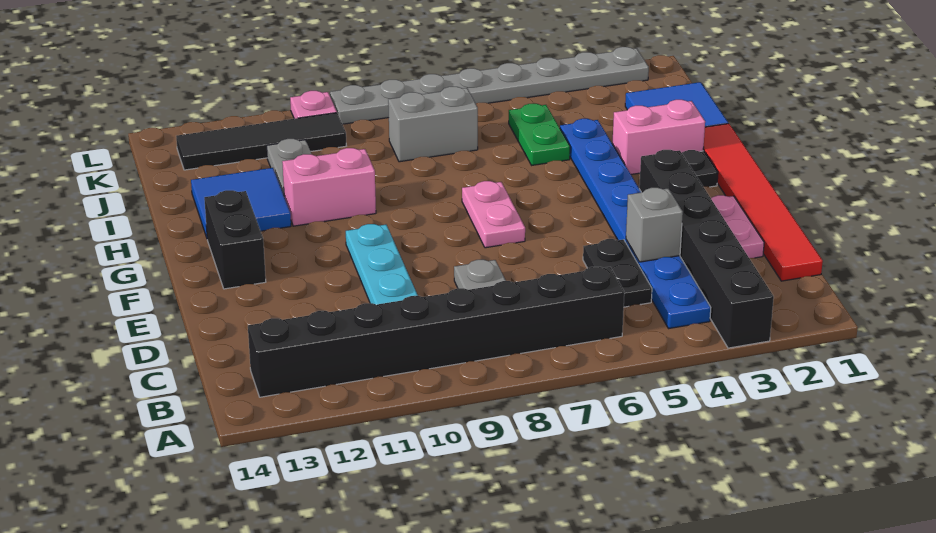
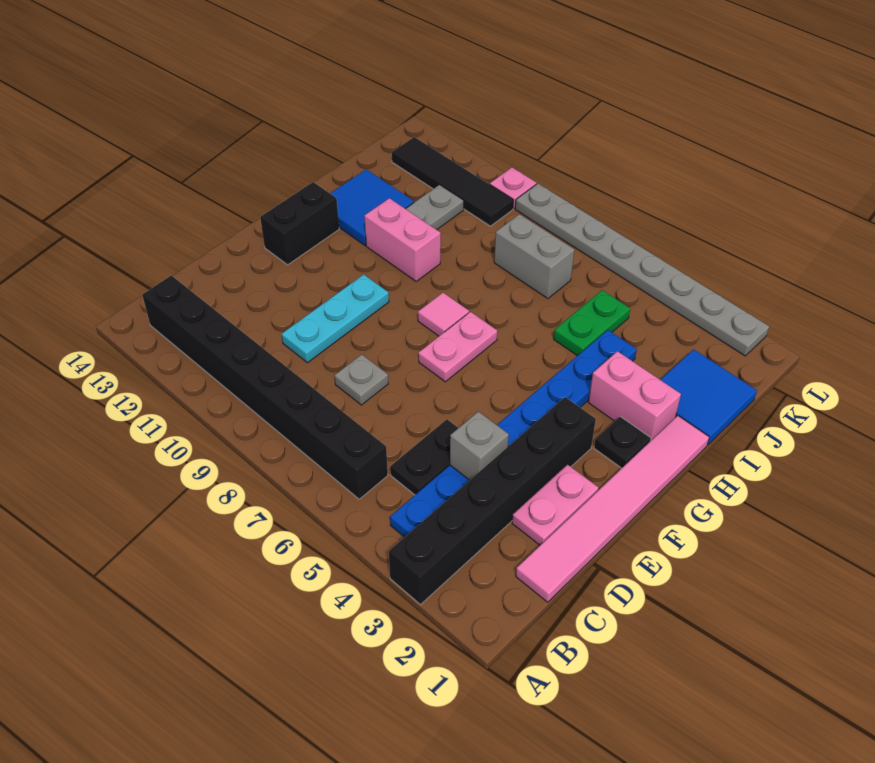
red tile C1:H1 level 1 -> pink tile C1:H1 level 1
none -> pink tile G8 level 1

